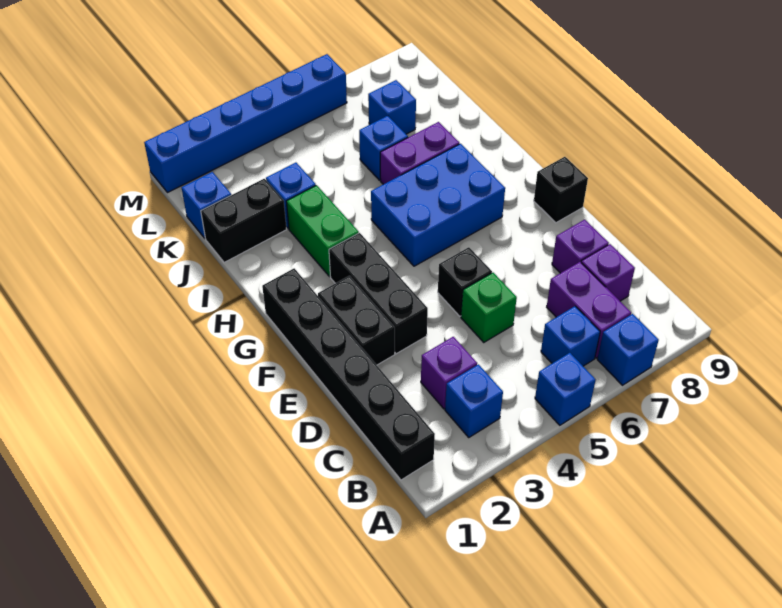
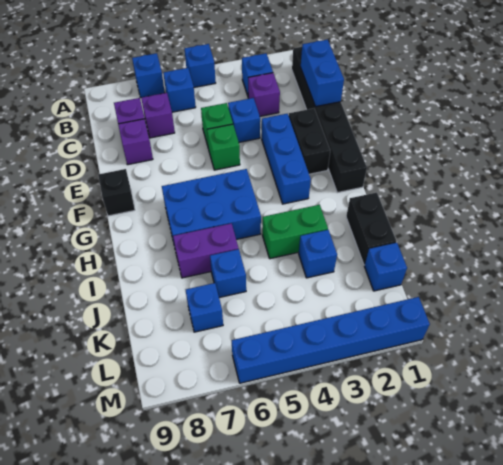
purple brick B7:C7 level 1 -> purple brick C7 level 1
none -> blue brick C1:D1 level 2
none -> blue brick D4 level 1
black brick E3:G3 level 1 -> blue brick E3:G3 level 1
black brick E5 level 1 -> green brick E5 level 1
green brick H3:I3 level 1 -> green brick I3:I4 level 1
black brick J1:J2 level 1 -> black brick I1:J1 level 1

